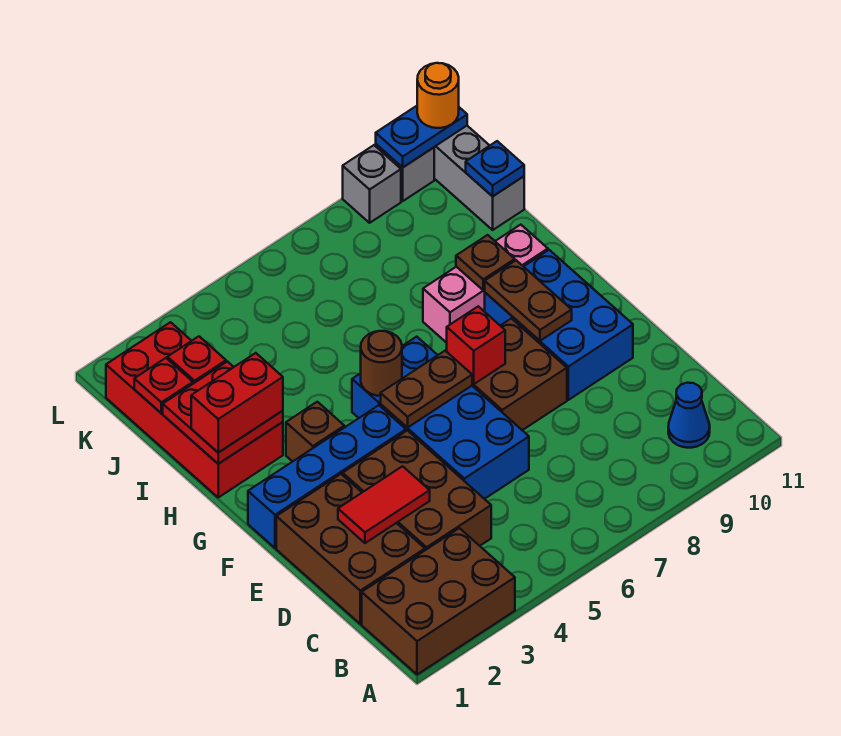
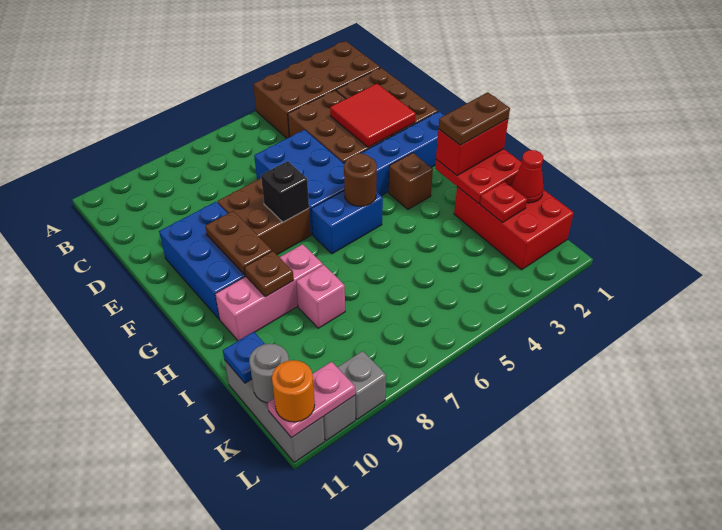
brown brick A1:B3 level 1 -> brown brick A1:B4 level 1
blue cone B10 level 1 -> none
red tile D2:D3 level 2 -> red tile D2:E3 level 2
brown plate F5:F6 level 2 -> brown plate H1:H2 level 4
red brick F7 level 2 -> black brick F7 level 2
red brick H1:K2 level 1 -> red brick I1:K2 level 1
none -> pink brick I8 level 1
red plate J1 level 2 -> red cone J1 level 2
none -> grey round brick K11 level 2
blue plate L10:L11 level 2 -> pink plate L10:L11 level 2

